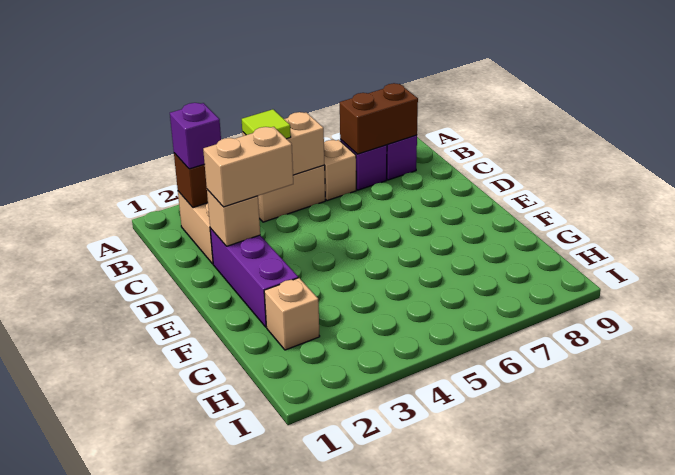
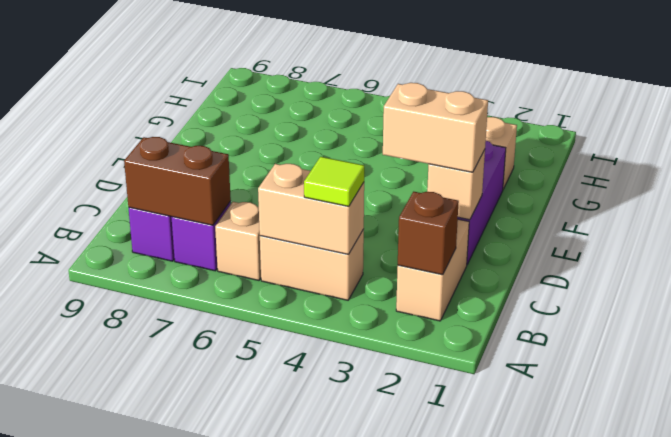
purple brick B2 level 3 -> none

